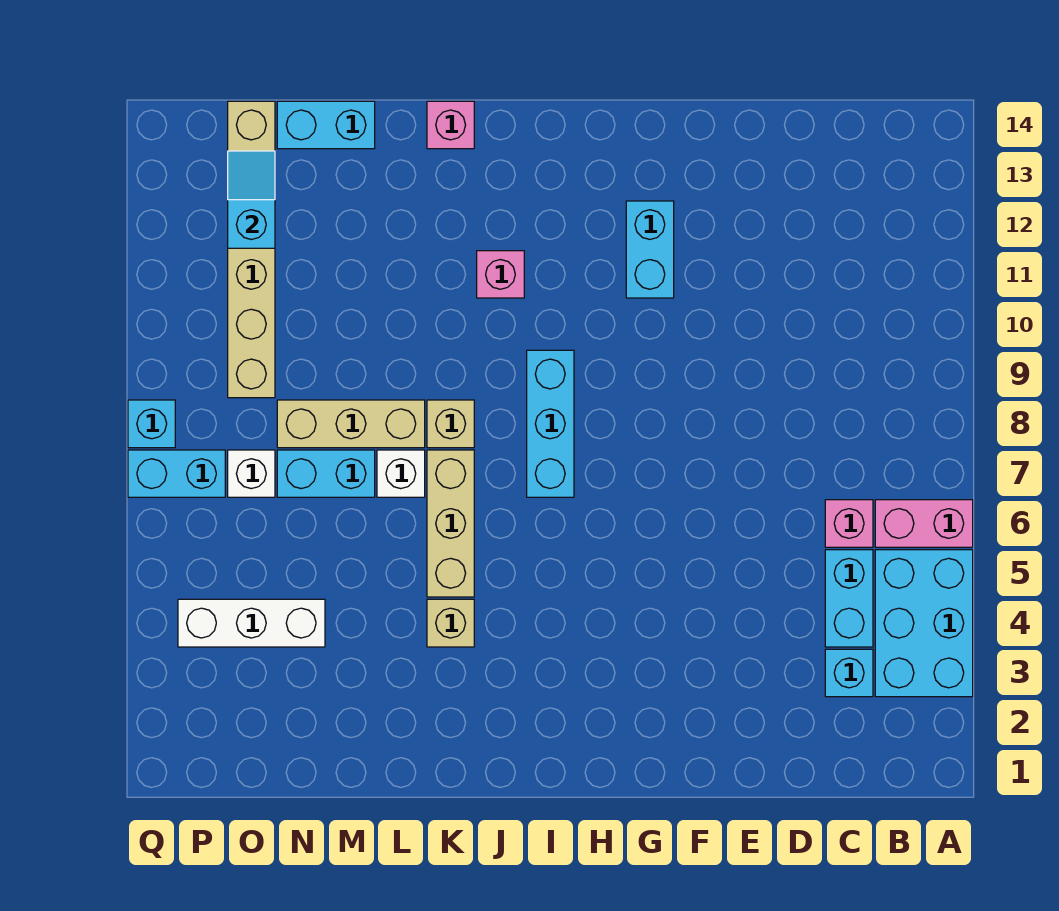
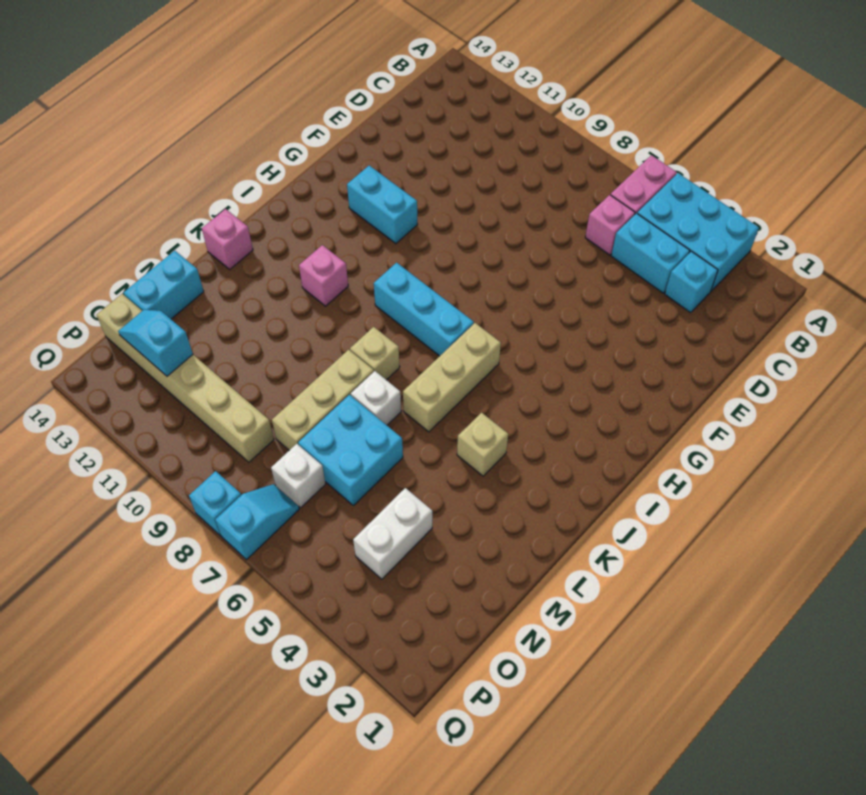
tan brick K5:K7 level 1 -> tan brick I6:K6 level 1
cyan brick M7:N7 level 1 -> cyan brick M6:N7 level 1
white brick N4:P4 level 1 -> white brick N4:O4 level 1
cyan brick P7:Q7 level 1 -> cyan slope P7:Q7 level 1 top Q

